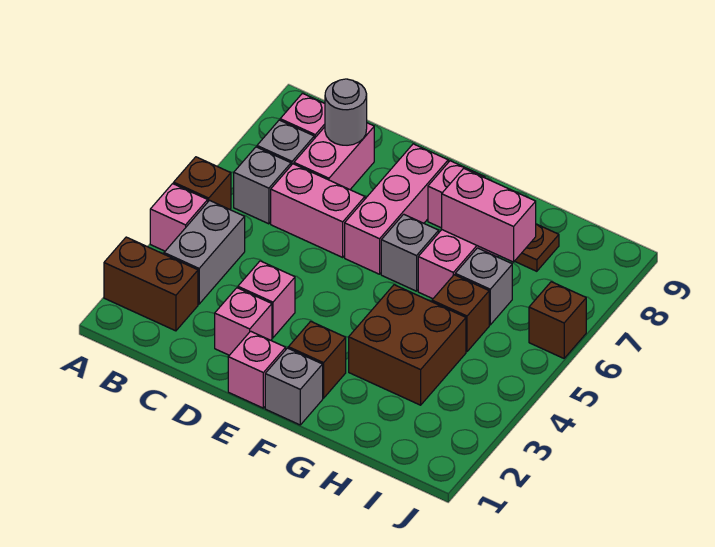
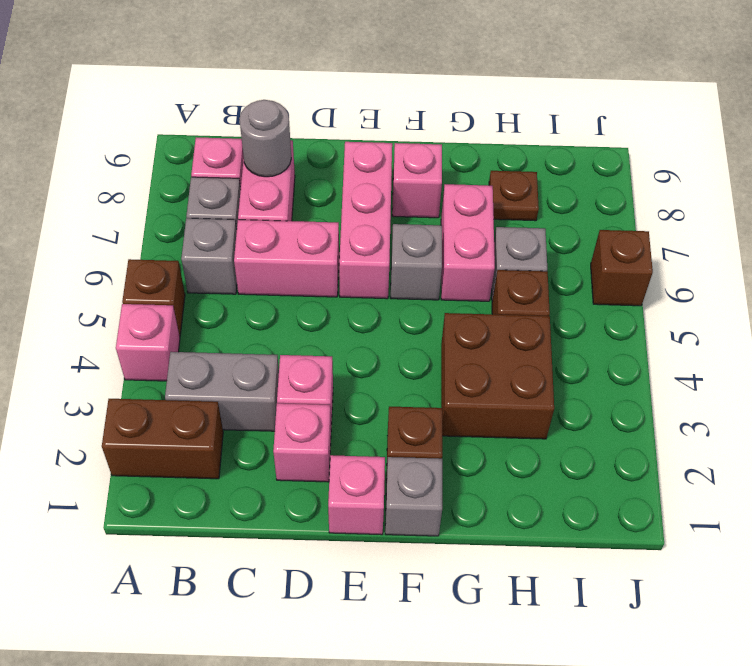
grey brick B3:B4 level 1 -> grey brick B3:C3 level 1
pink brick G7:H7 level 2 -> none

